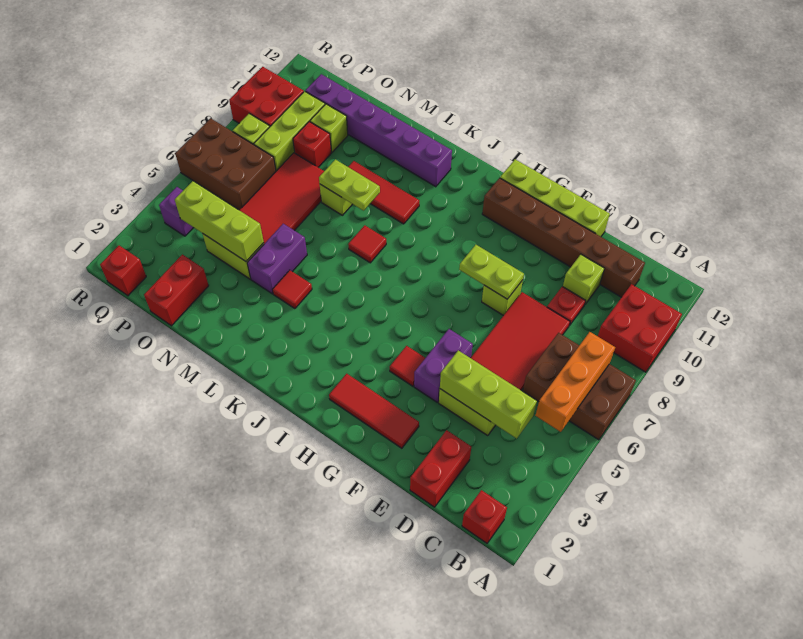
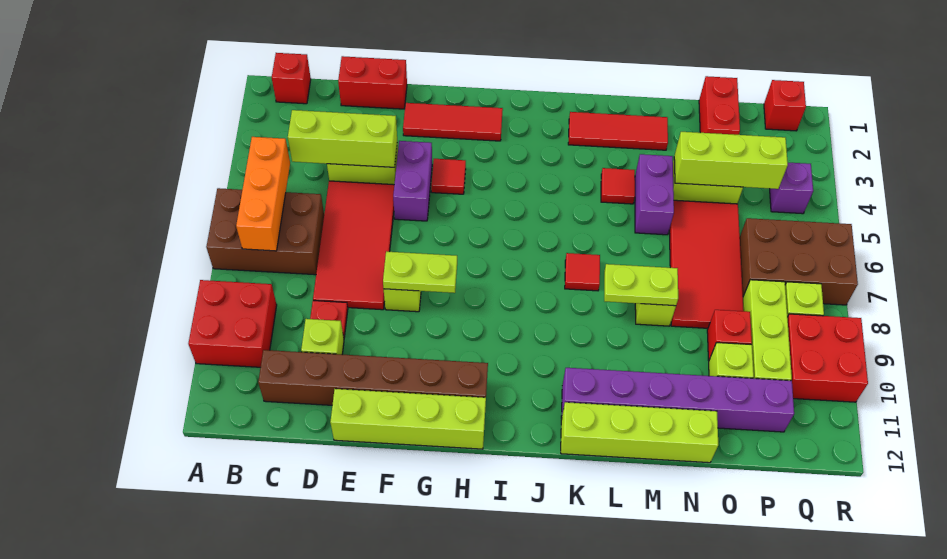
red brick D1:D2 level 1 -> red brick D1:E1 level 1
red tile K9:M9 level 1 -> red tile K2:M2 level 1
none -> lime brick K12:N12 level 1

